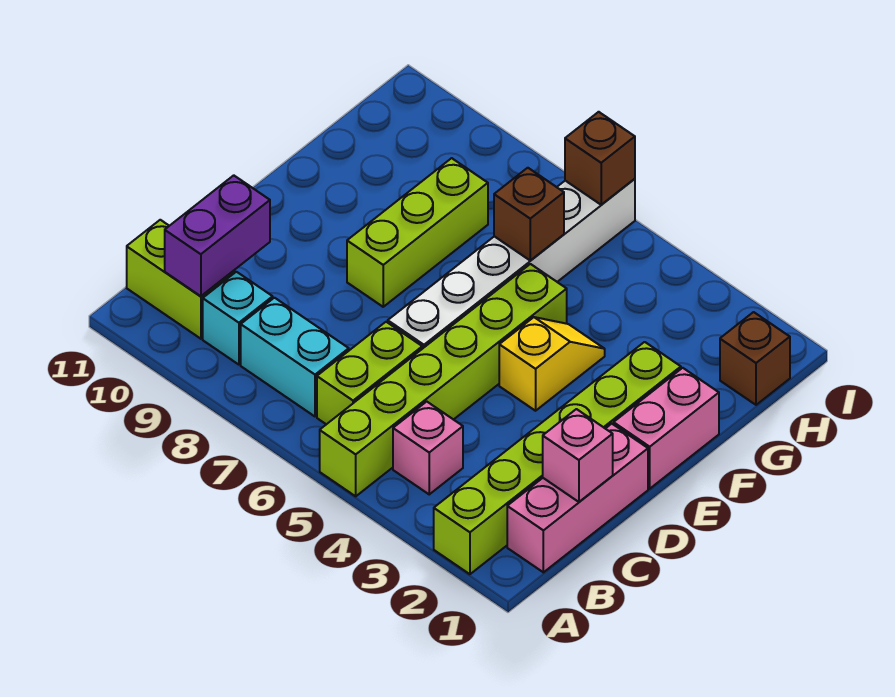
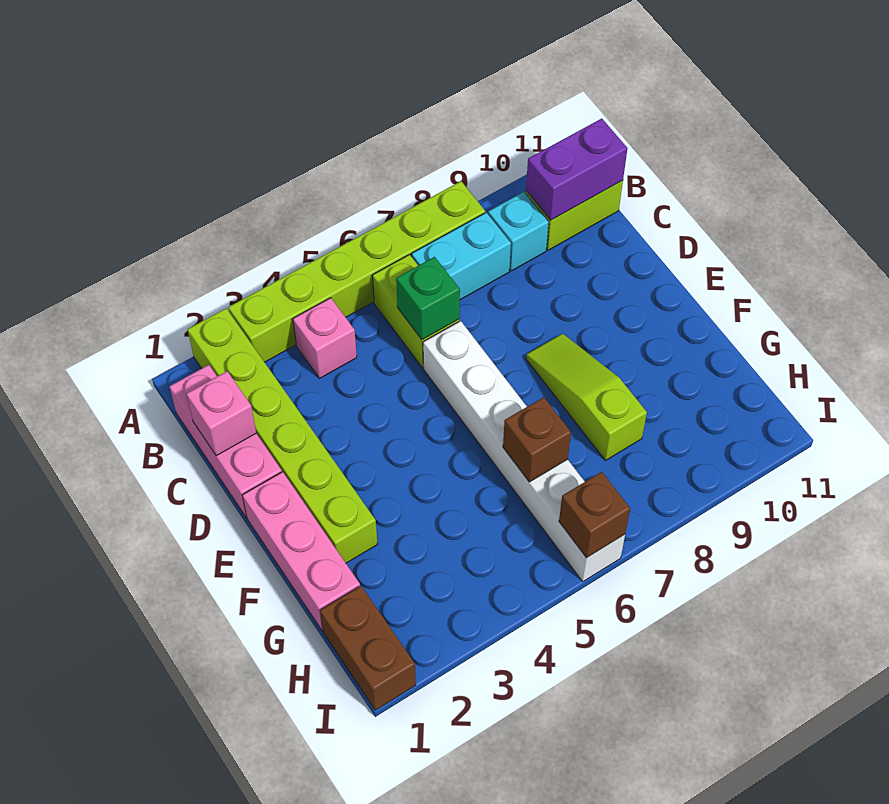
lime brick A5:F5 level 1 -> lime brick A3:A8 level 1
purple brick B10:C10 level 2 -> purple brick B10:B11 level 2
none -> green brick C6 level 2
pink brick E1:F1 level 1 -> pink brick E1:G1 level 1
yellow slope E4:F4 level 1 top E -> none
lime brick E8:G8 level 1 -> lime slope E8:G8 level 1 top G
brown brick H1 level 1 -> brown brick H1:I1 level 1

